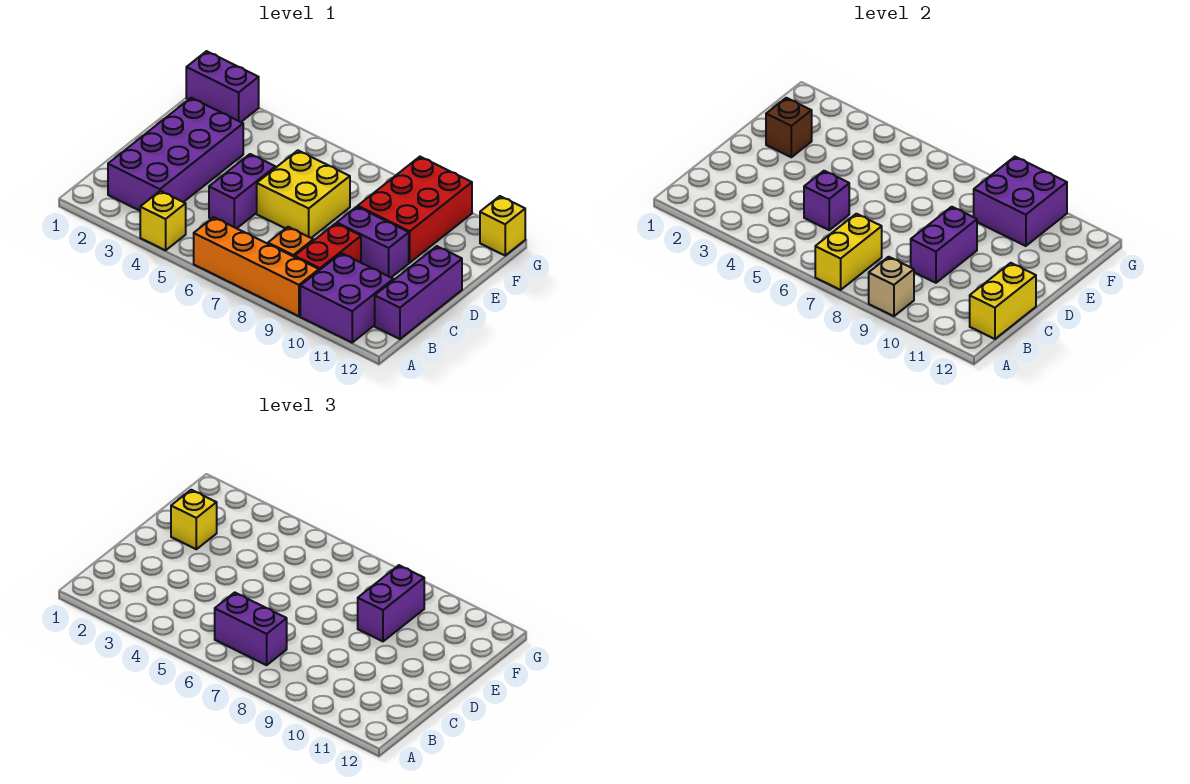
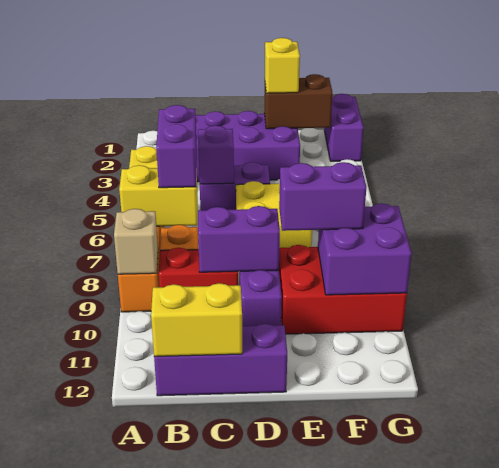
purple brick A10:B11 level 1 -> none
brown brick E2 level 2 -> brown brick E2:F2 level 2
yellow brick G12 level 1 -> none

